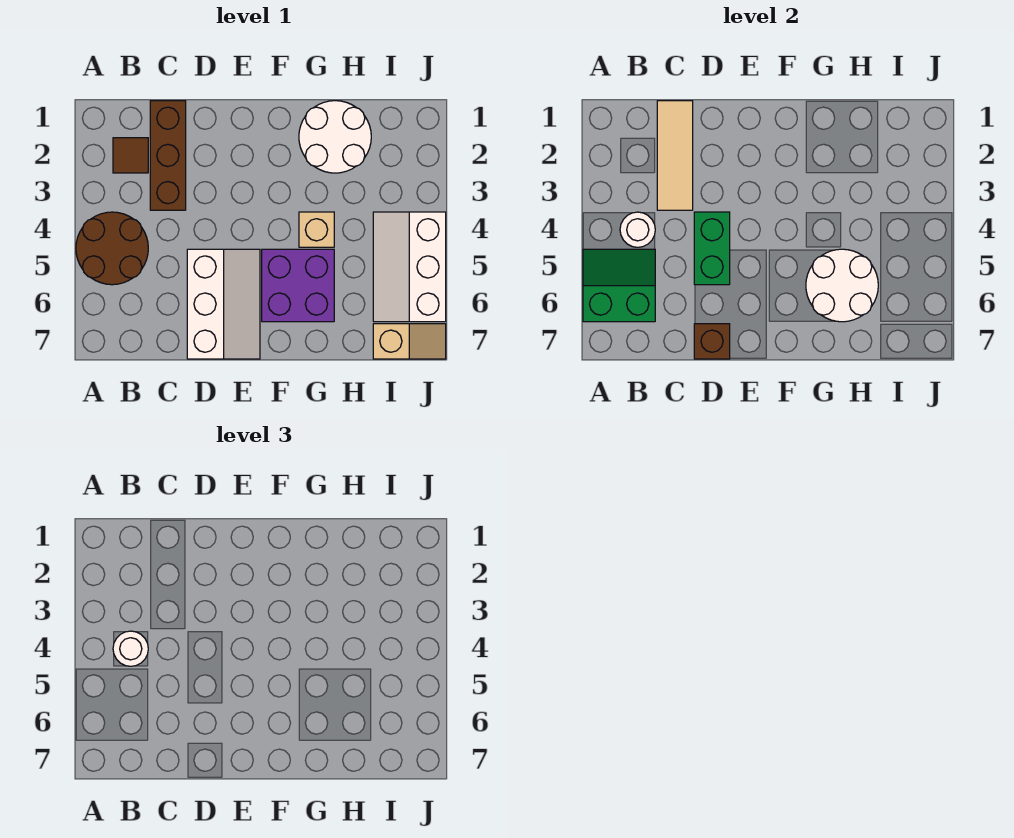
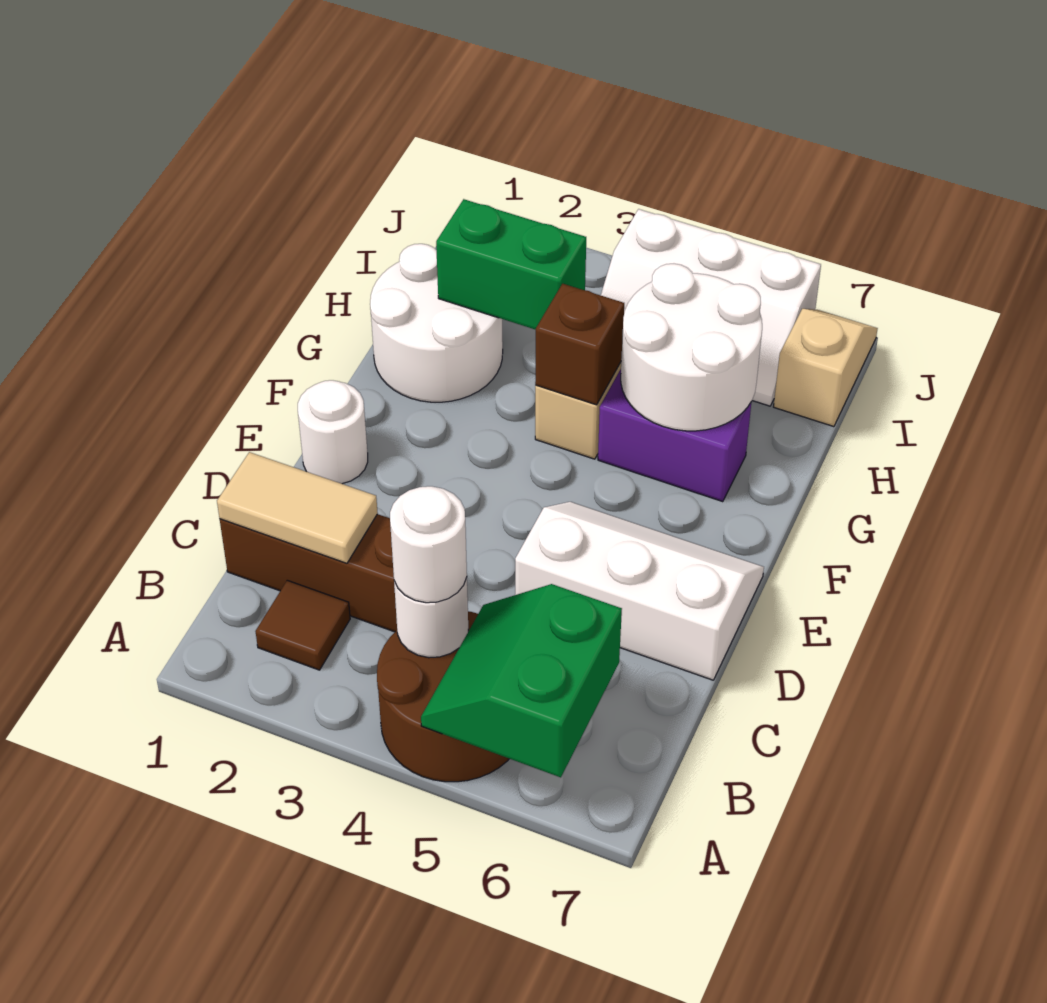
tan tile C1:C3 level 2 -> tan tile C1:C2 level 2
green brick D4:D5 level 2 -> green brick H2:H3 level 2
brown brick D7 level 2 -> brown brick G4 level 2
none -> white round brick E1 level 1
purple brick F5:G6 level 1 -> purple brick G5:G6 level 1

